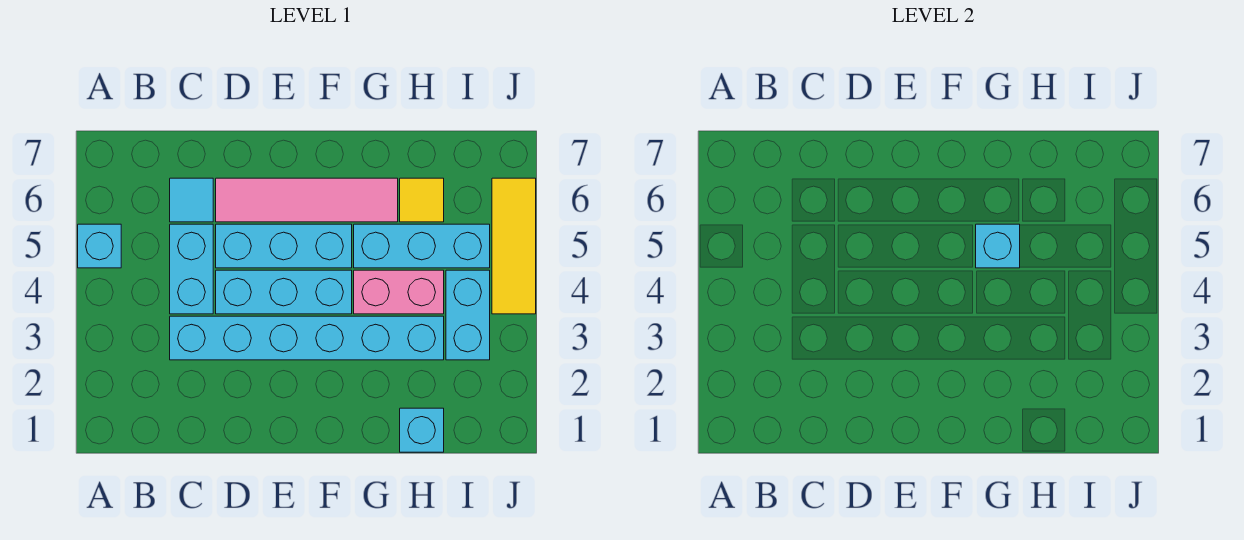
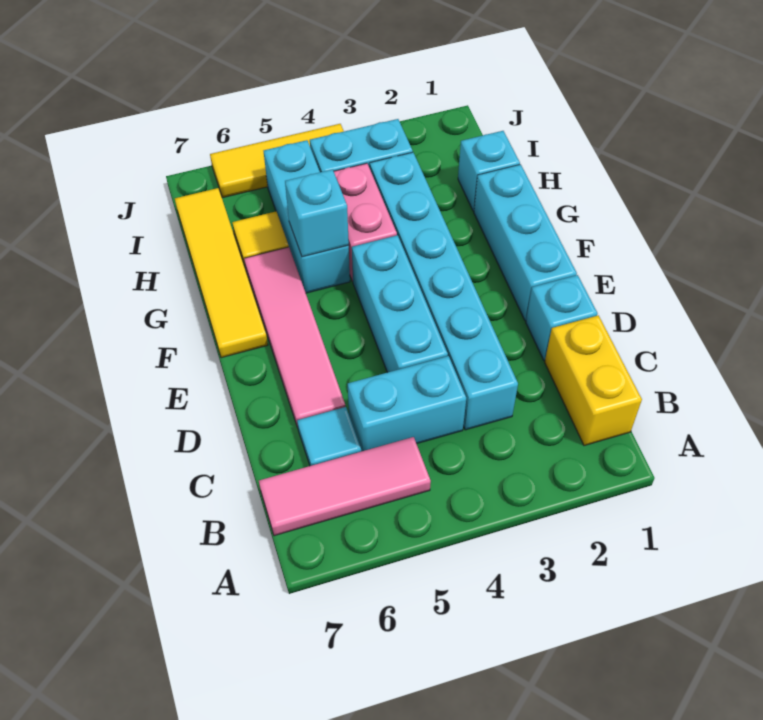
cyan brick A5 level 1 -> cyan brick D1 level 1
none -> yellow brick B1:C1 level 1
none -> pink tile B5:B7 level 1
cyan brick D5:F5 level 1 -> cyan brick E1:G1 level 1
none -> yellow tile F7:I7 level 1

